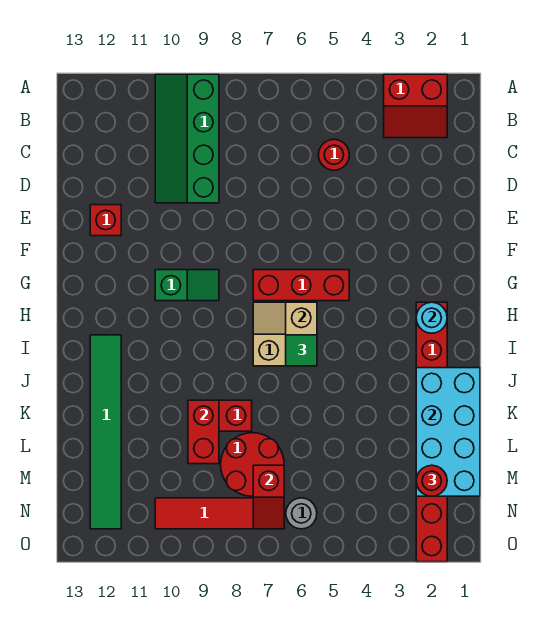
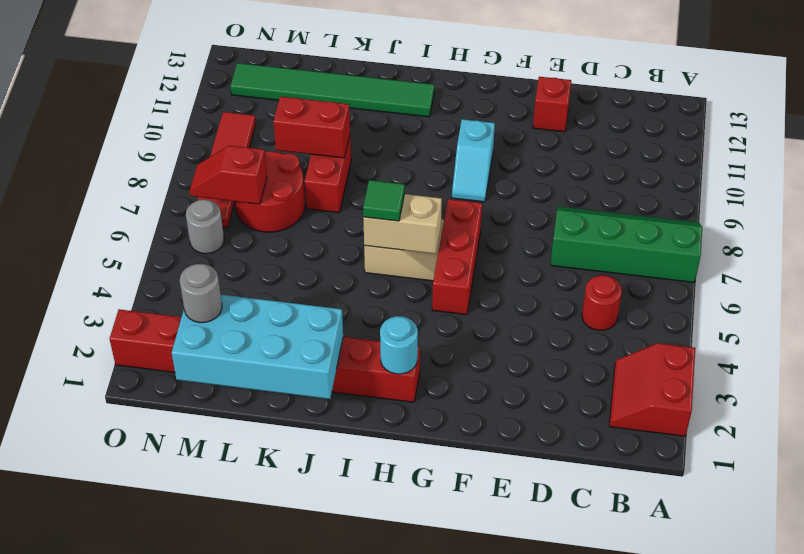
green slope A9:D10 level 1 top 9 -> green slope A7:D8 level 1 top 7
green slope G9:G10 level 1 top 10 -> cyan slope G9:G10 level 1 top 10
red round brick M2 level 3 -> grey round brick M2 level 3

